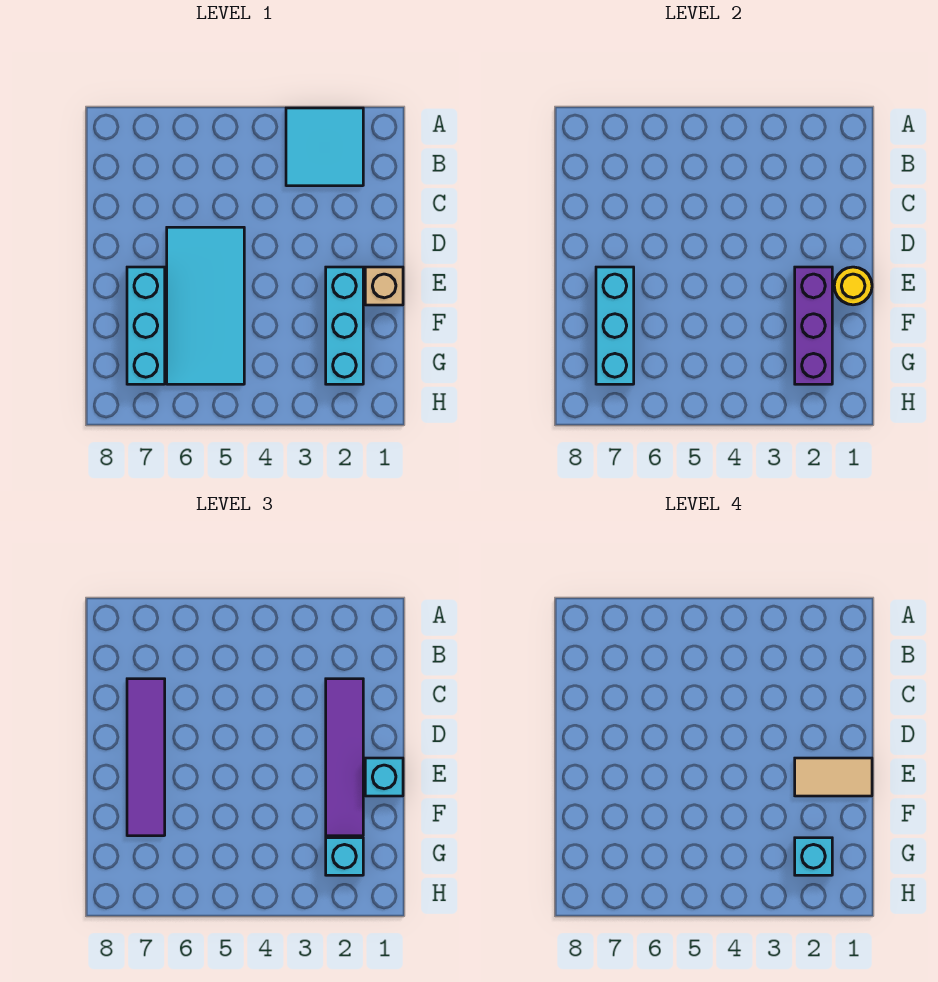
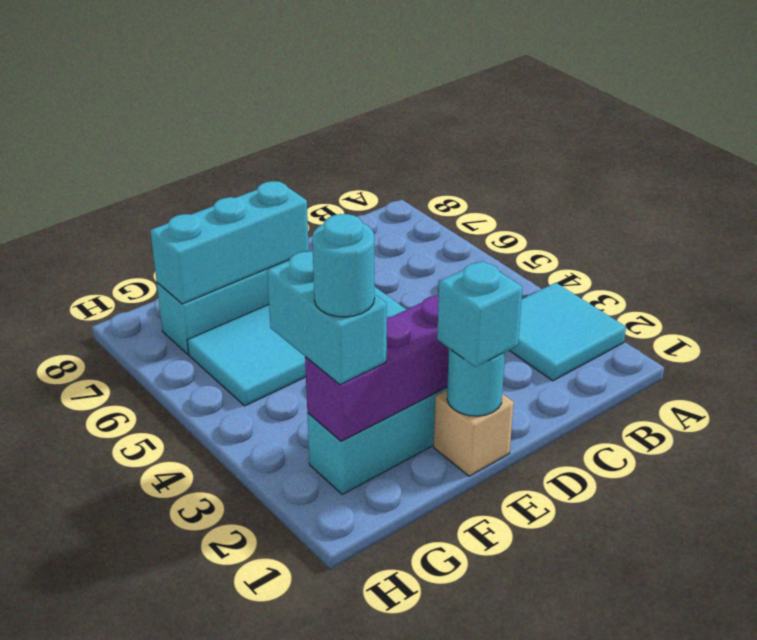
purple tile C2:F2 level 3 -> none
purple tile C7:F7 level 3 -> none
yellow round brick E1 level 2 -> cyan round brick E1 level 2
tan tile E1:E2 level 4 -> none
cyan brick G2 level 3 -> cyan brick G2:G3 level 3
cyan brick G2 level 4 -> cyan round brick G2 level 4

